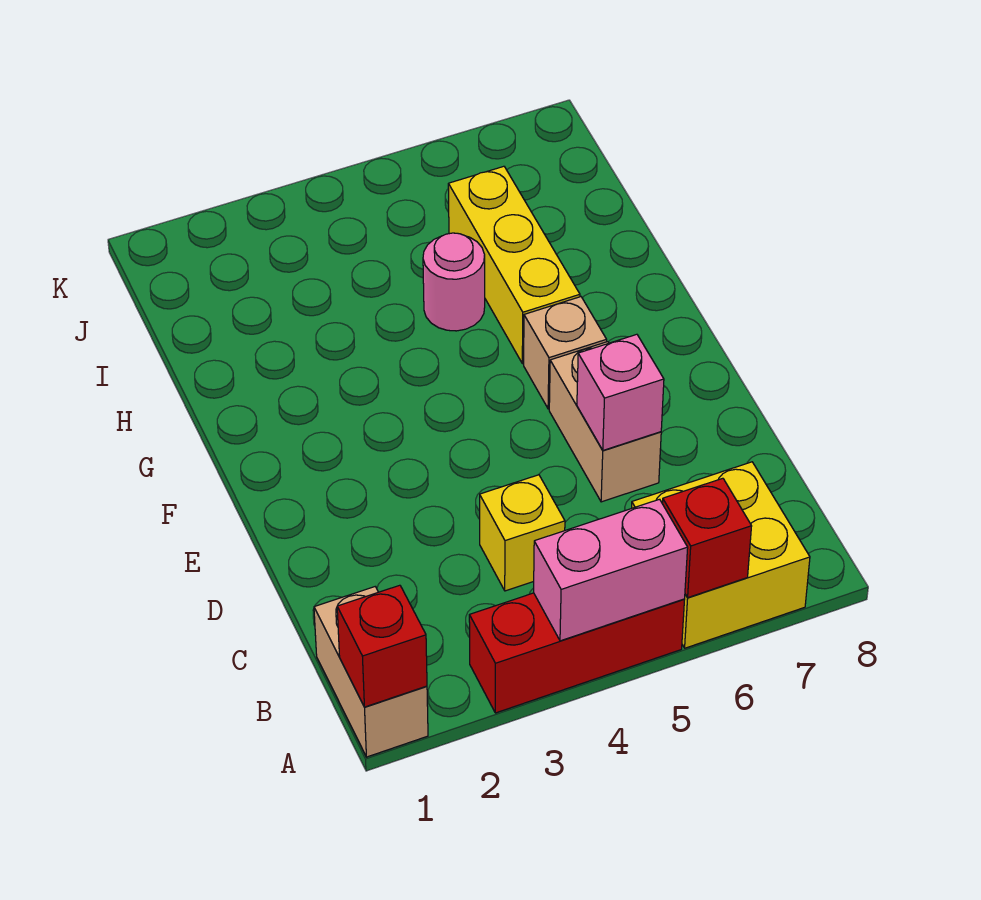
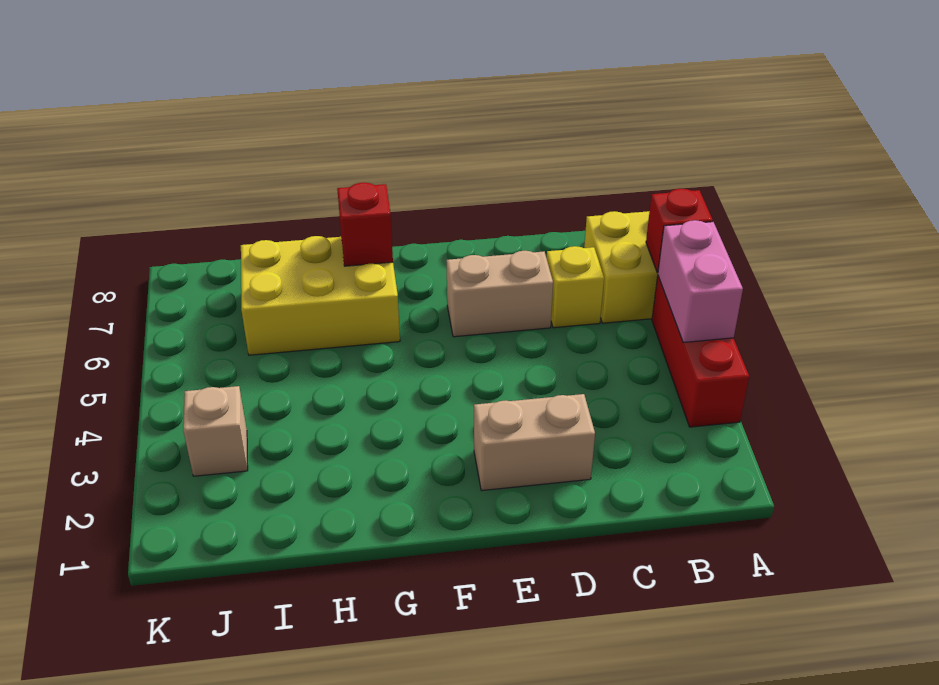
tan brick A1:B1 level 1 -> tan brick D2:E2 level 1
red brick A1 level 2 -> red brick G7 level 2
yellow brick C4 level 1 -> yellow brick C6 level 1
pink brick D6 level 2 -> none
tan brick F6 level 1 -> tan brick J3 level 1
yellow brick G6:I6 level 1 -> yellow brick G6:I7 level 1
pink round brick H5 level 1 -> none

